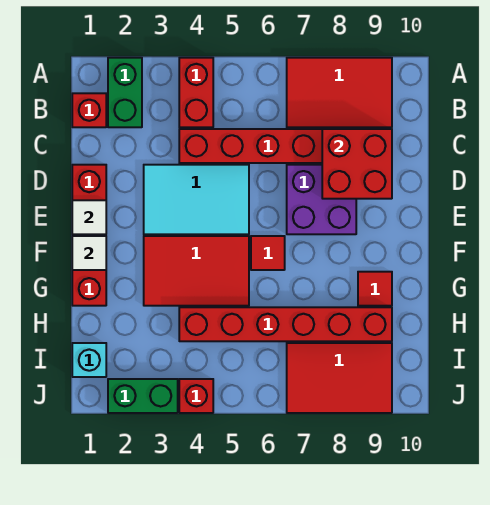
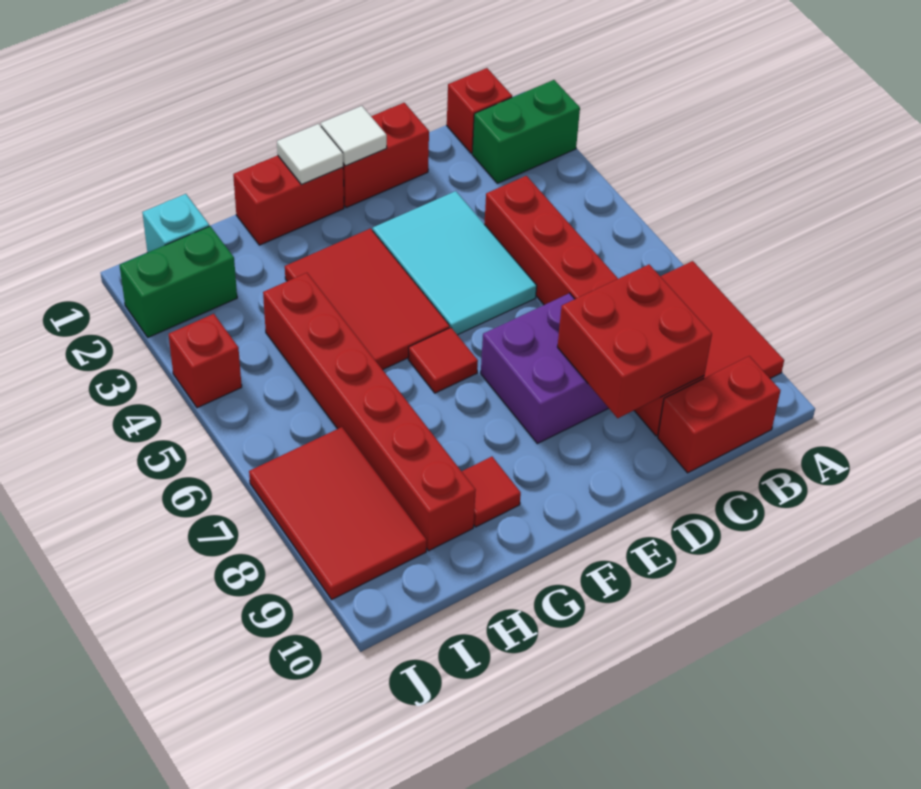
red brick A4:B4 level 1 -> red brick B10:C10 level 1
green brick J2:J3 level 1 -> green brick I2:J2 level 1

